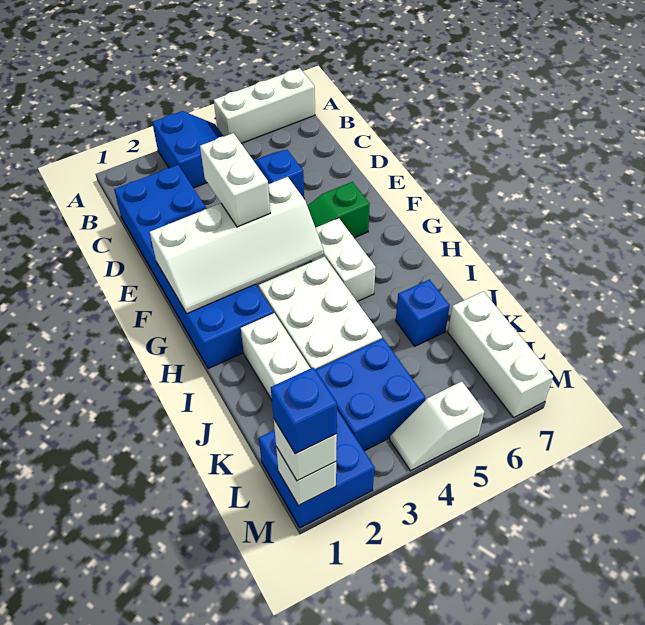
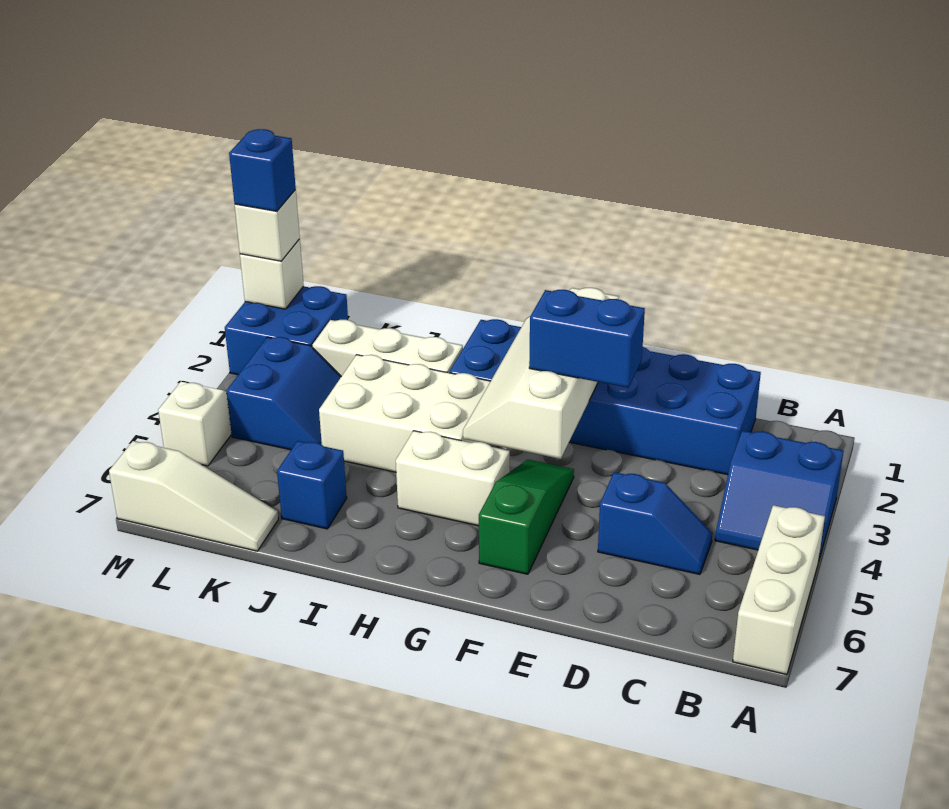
white brick E3:F3 level 3 -> blue brick E3:F3 level 3
blue brick K3:L4 level 1 -> blue slope K3:L4 level 1 top L
white brick K7:M7 level 1 -> white slope K7:M7 level 1 top M

